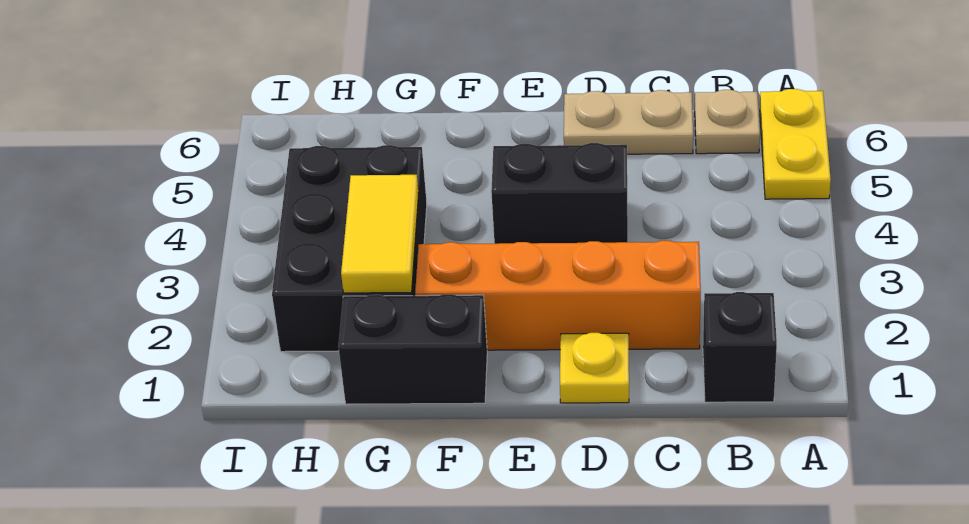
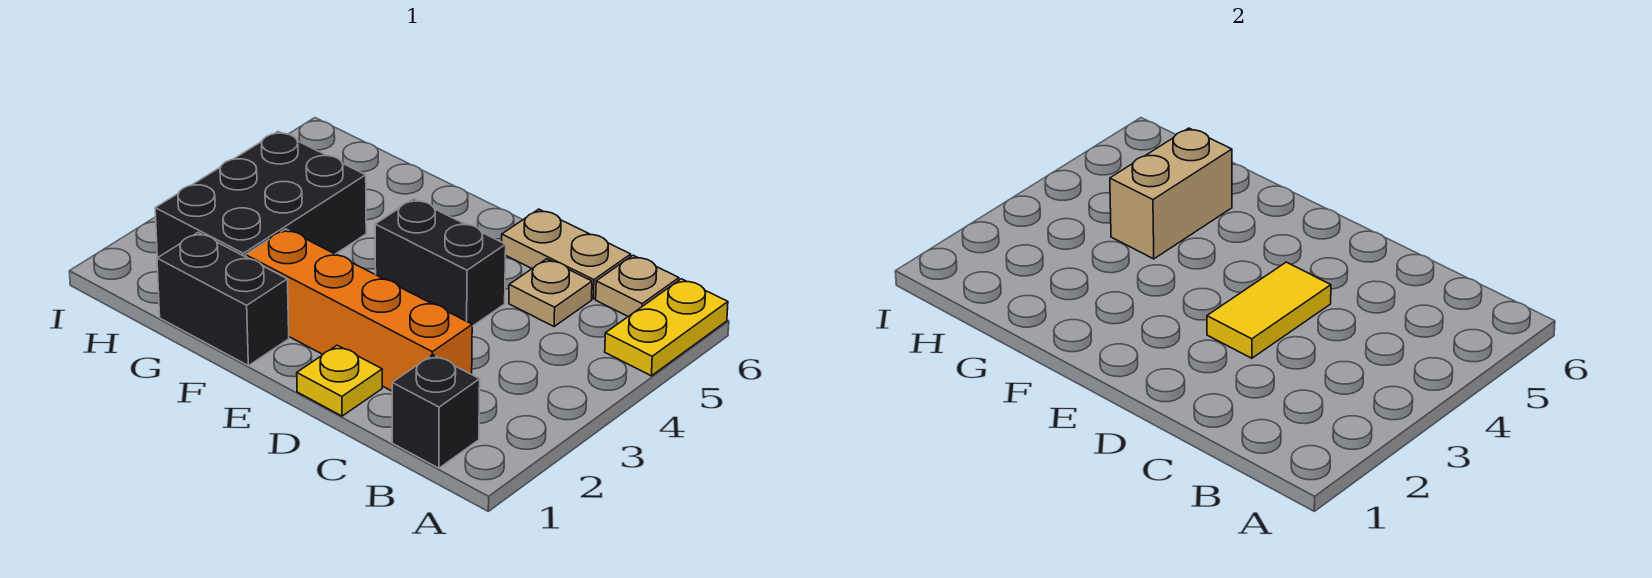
none -> tan plate C5 level 1
yellow tile G2:G3 level 2 -> yellow tile D3:D4 level 2
none -> tan brick G4:G5 level 2

